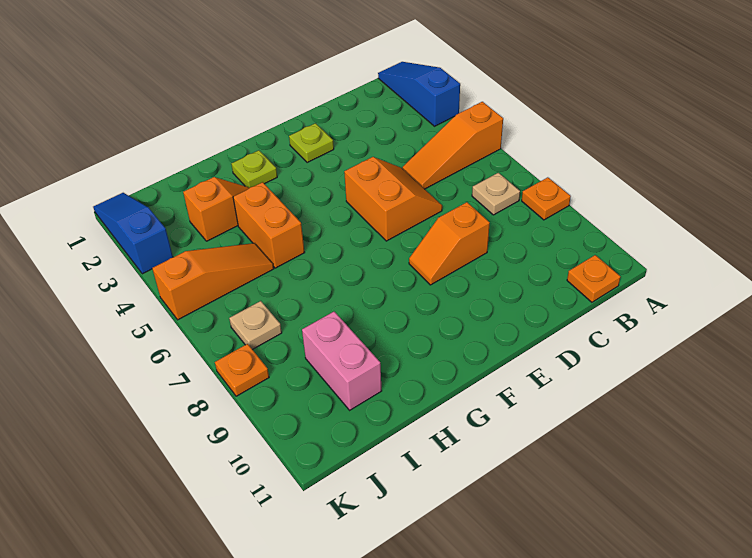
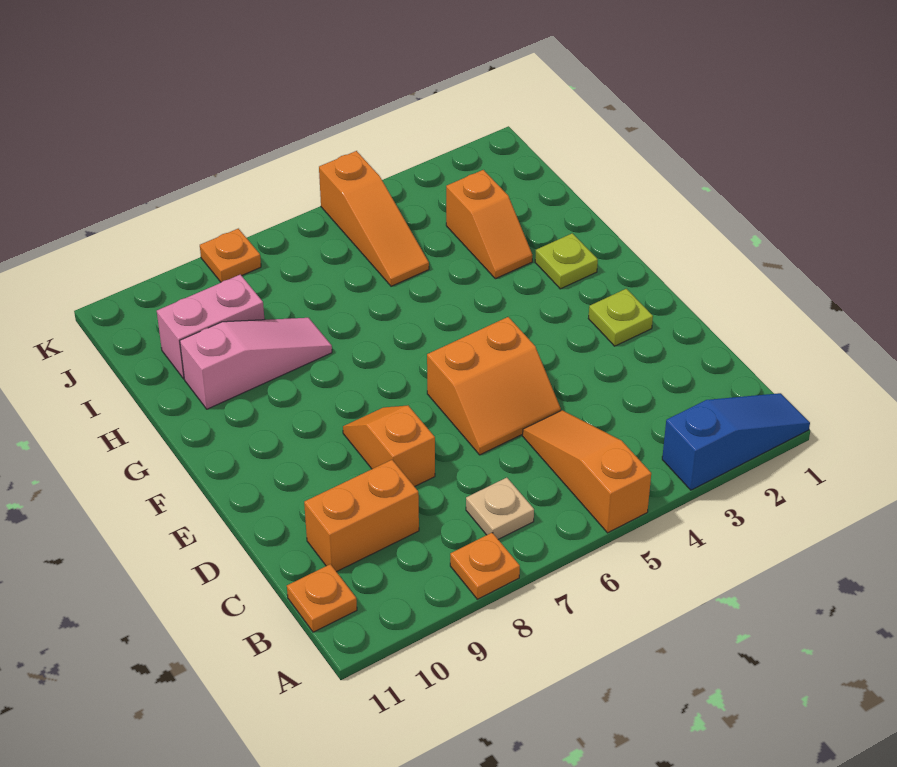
orange brick H4:H5 level 1 -> orange brick C9:C10 level 1
none -> pink slope H8:H10 level 1 top 10
tan plate J7 level 1 -> none
blue slope K1:K3 level 1 top 3 -> none

